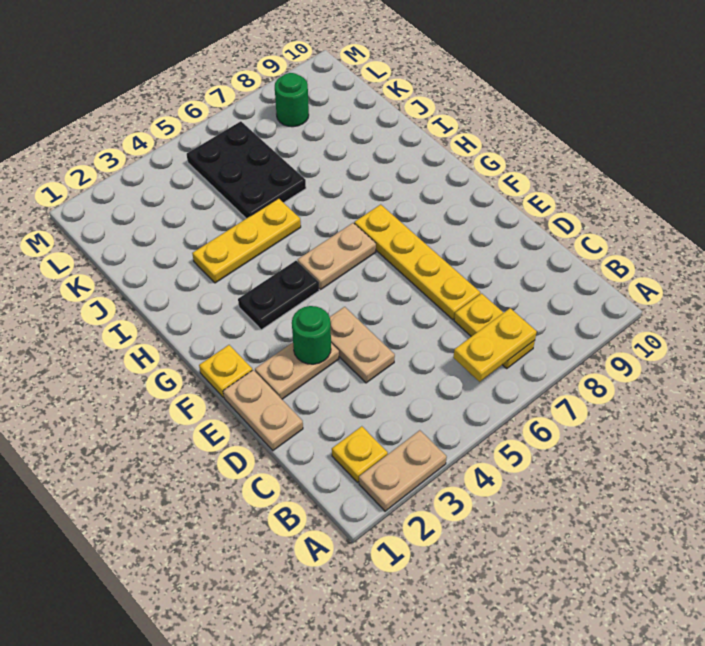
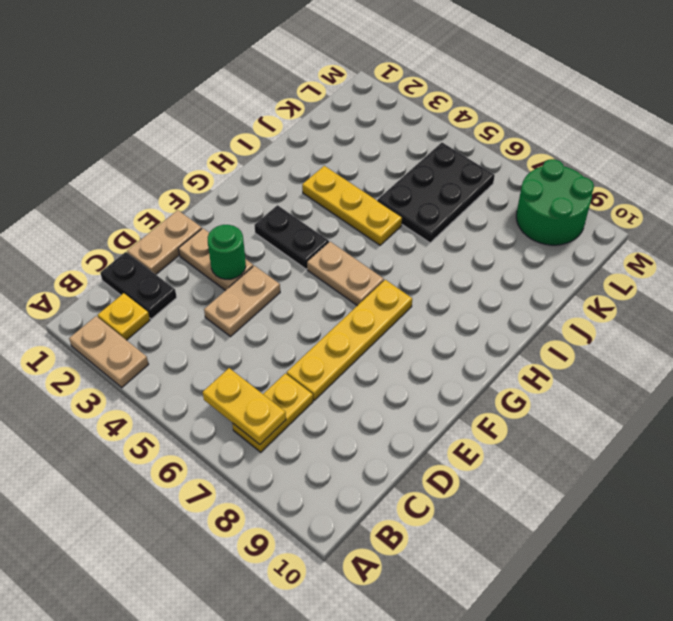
none -> black plate C1:C2 level 1
yellow plate F1 level 1 -> none
green round brick L8 level 1 -> green round brick L8:M9 level 1

